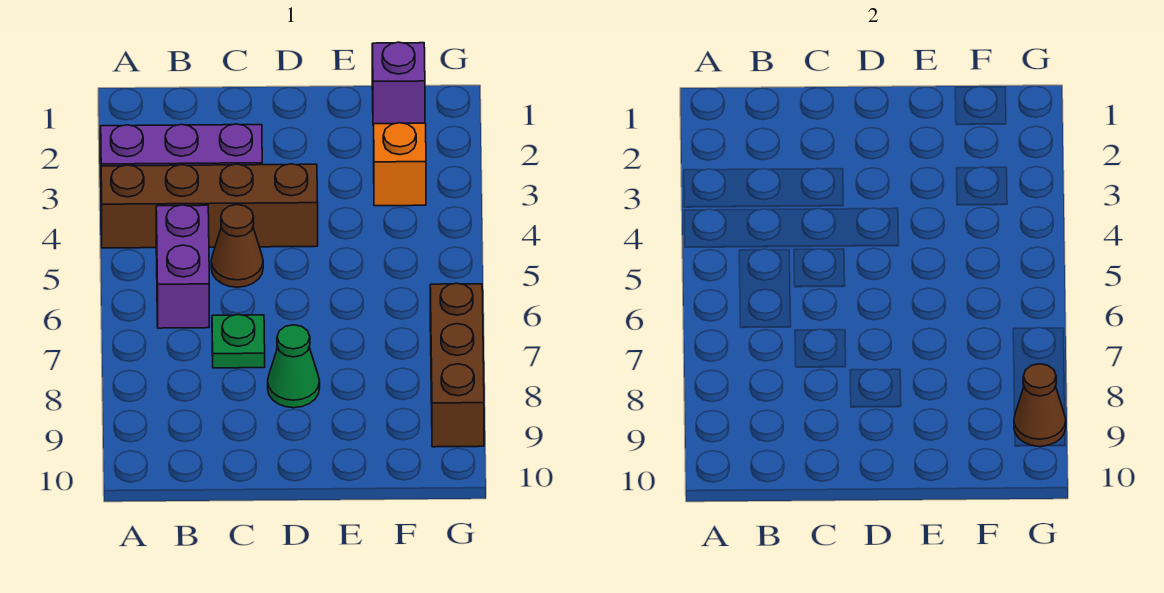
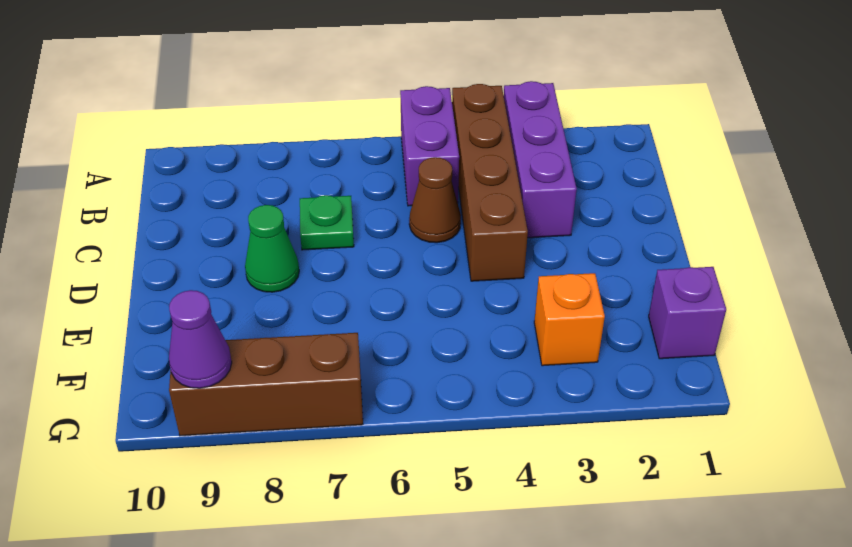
purple brick B5:B6 level 1 -> purple brick A5:B5 level 1
brown cone G9 level 2 -> purple cone G9 level 2

